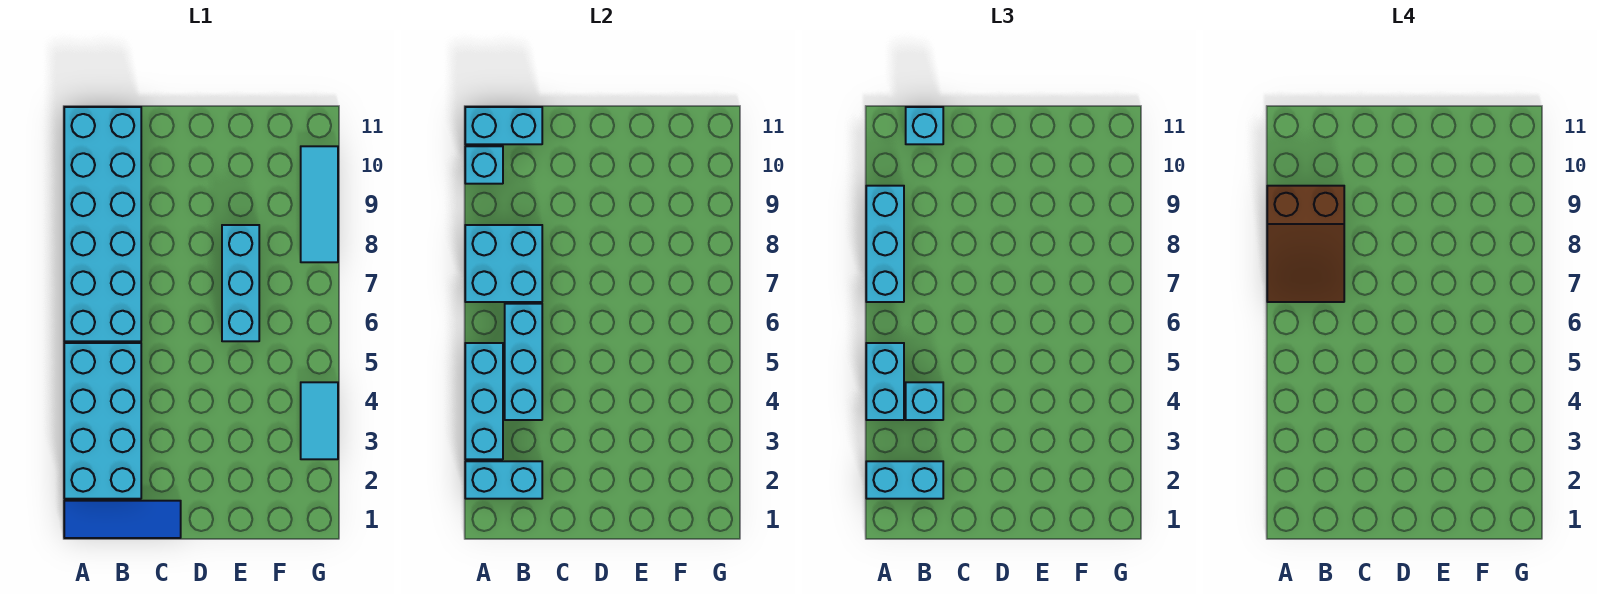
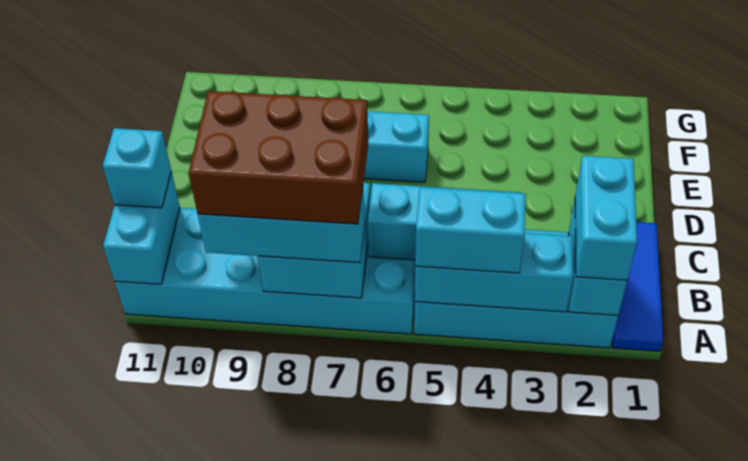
brown slope A7:B9 level 4 top 9 -> brown brick A7:B9 level 4
cyan brick A10 level 2 -> none
cyan brick B4 level 3 -> none
cyan tile G3:G4 level 1 -> none
cyan tile G8:G10 level 1 -> none

